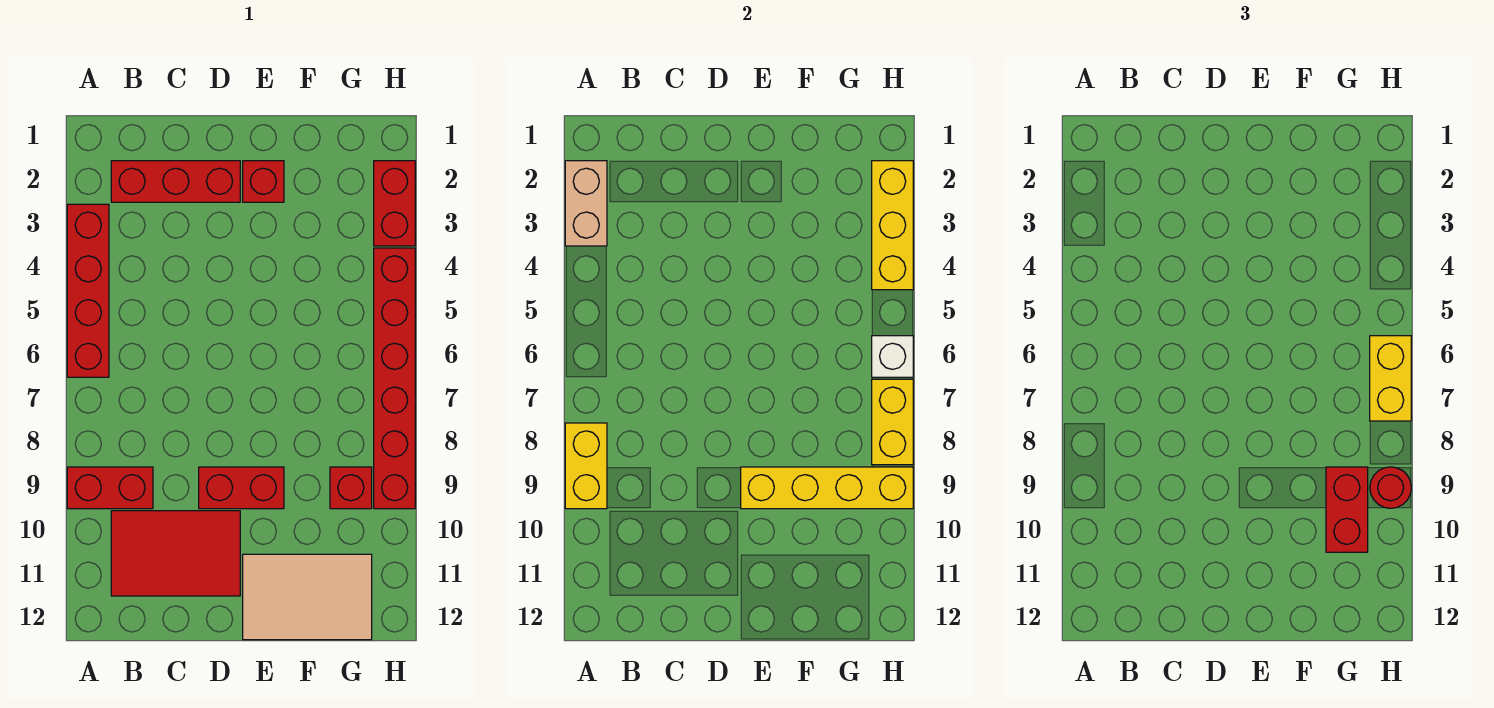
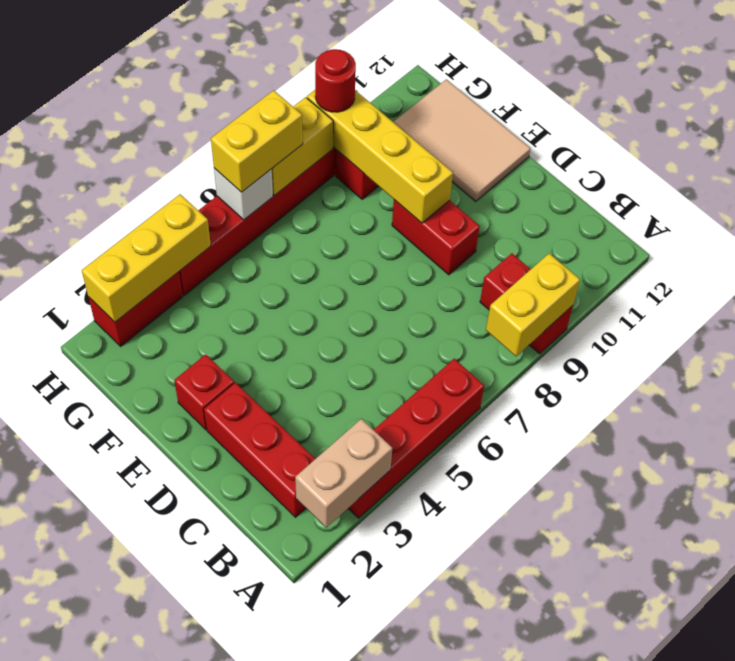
red tile B10:D11 level 1 -> none
red brick G9:G10 level 3 -> none

